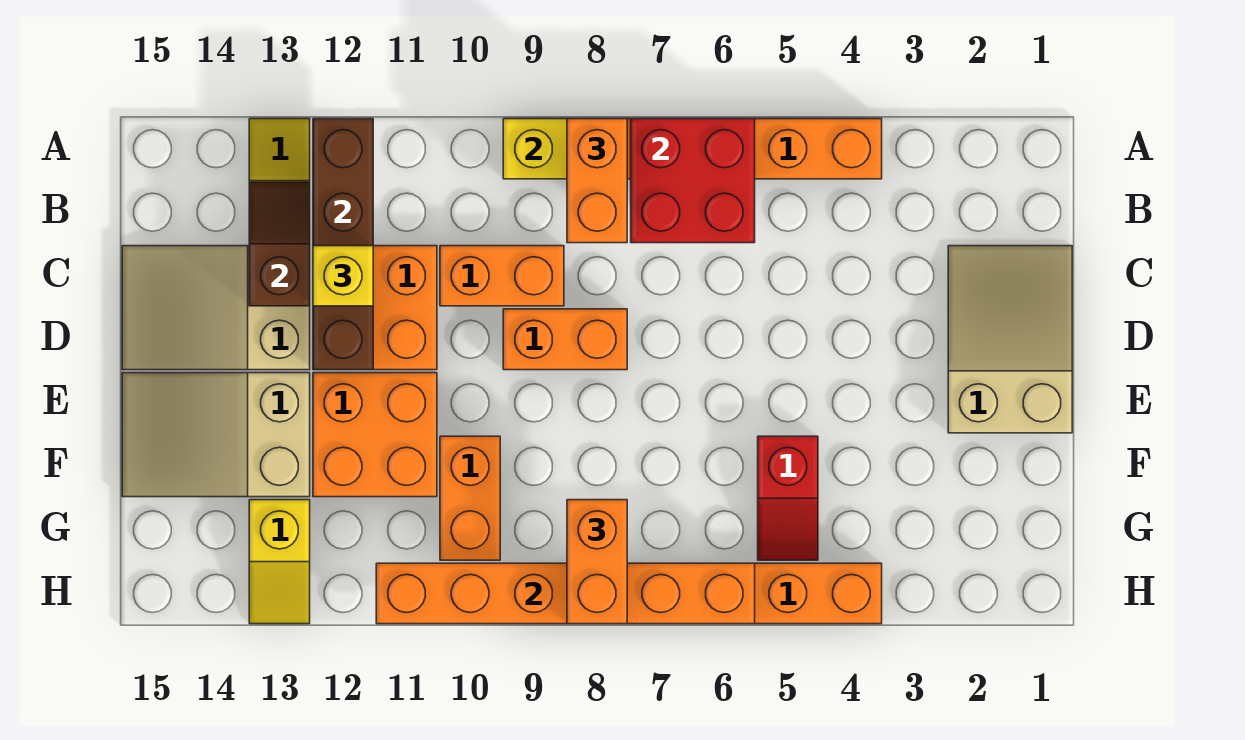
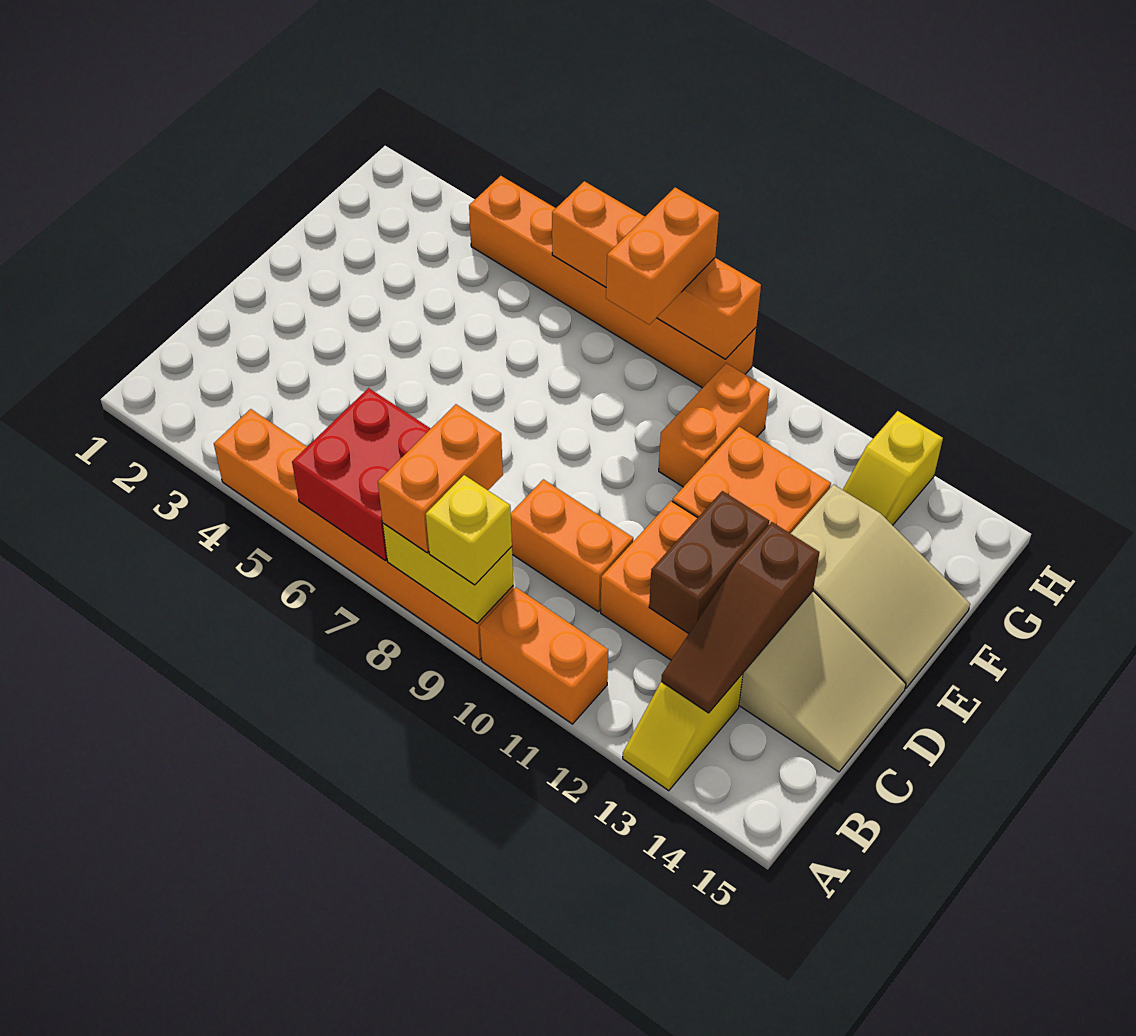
brown brick A12:D12 level 2 -> brown brick C12:D12 level 2
brown slope B13:C13 level 2 top C -> brown slope B13:D13 level 2 top D
tan slope C1:E2 level 1 top E -> none
yellow brick C12 level 3 -> yellow brick A9 level 3
orange brick D8:D9 level 1 -> orange brick A10:A11 level 1
red slope F5:G5 level 1 top F -> none
yellow slope G13:H13 level 1 top G -> yellow slope G13:H13 level 1 top H
orange brick H6:H11 level 2 -> orange brick H6:H9 level 2

